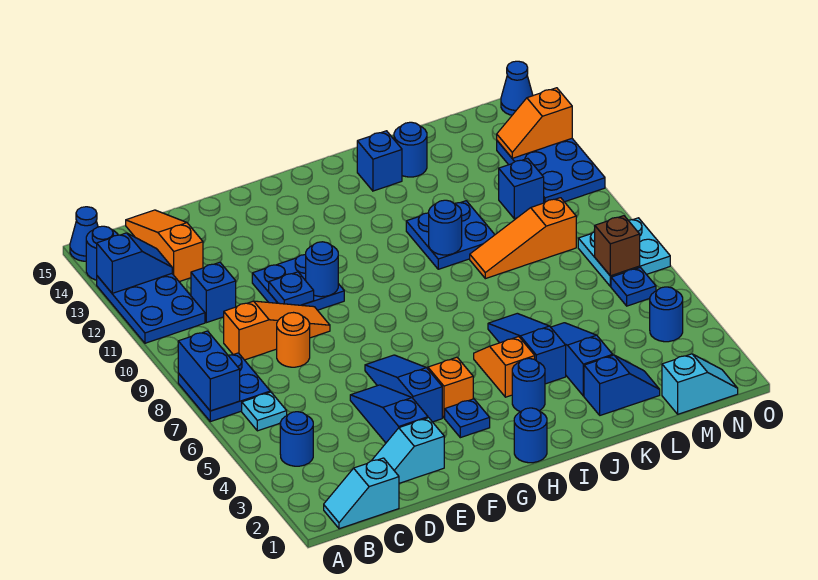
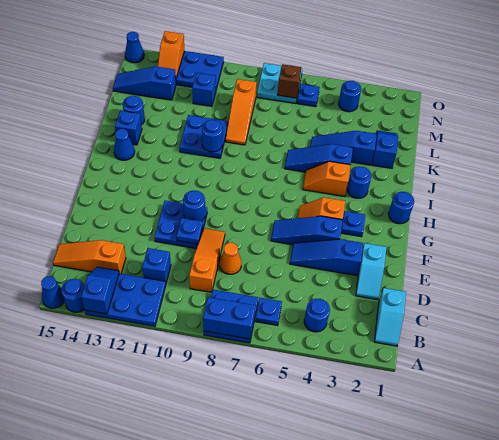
cyan plate B6 level 1 -> blue plate B6 level 1
orange round brick D8 level 1 -> orange cone D8 level 1
none -> blue cone I14 level 1
cyan slope M1:N1 level 1 top M -> none
none -> blue slope M13:M15 level 1 top 13

